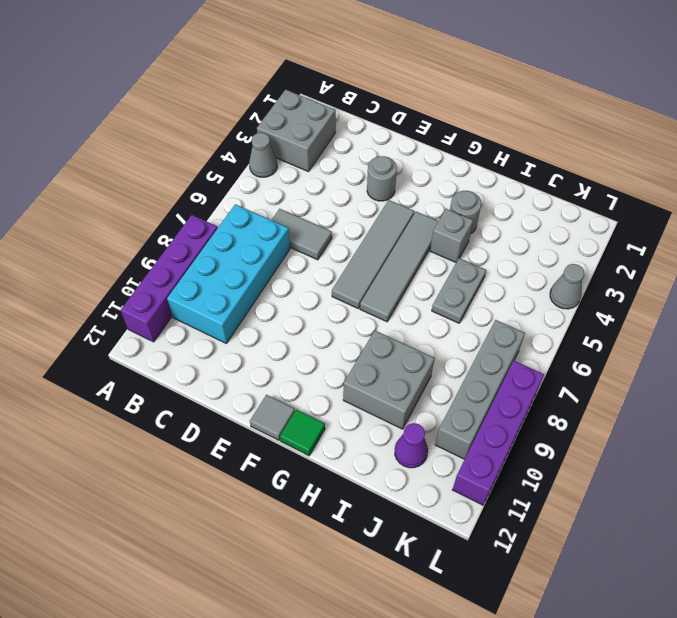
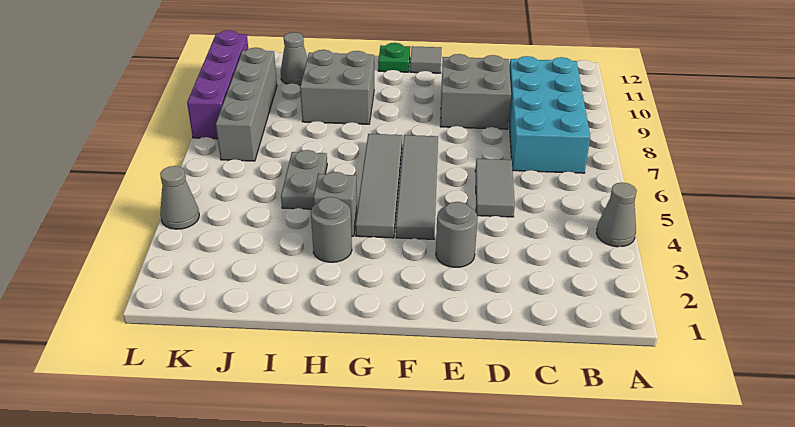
grey brick A2:B3 level 1 -> grey brick D9:E10 level 1
purple brick A8:A11 level 1 -> none
grey tile C6:D6 level 1 -> grey tile D5:D6 level 1
green tile G12 level 1 -> green plate G12 level 1
purple cone J11 level 1 -> grey cone J11 level 1

